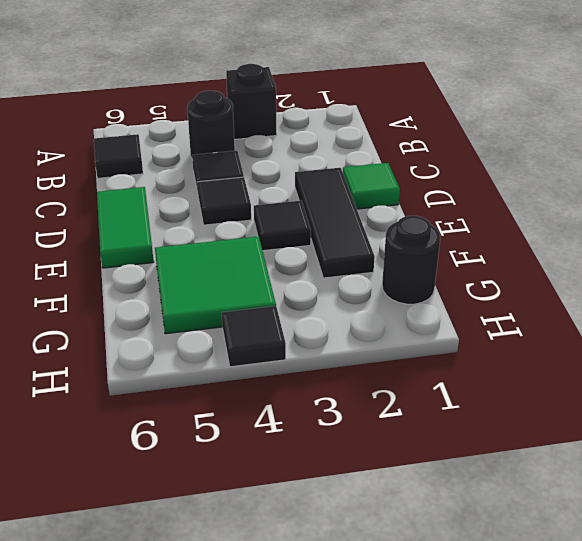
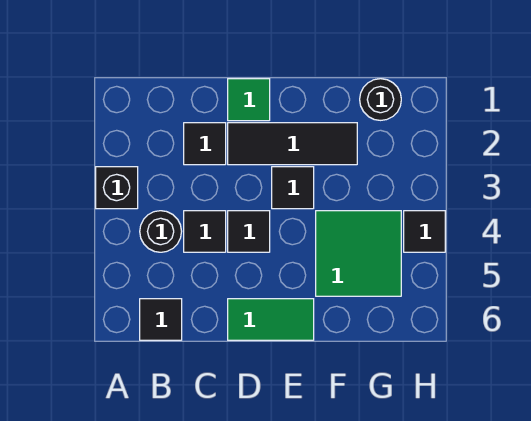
none -> black tile C2 level 1

